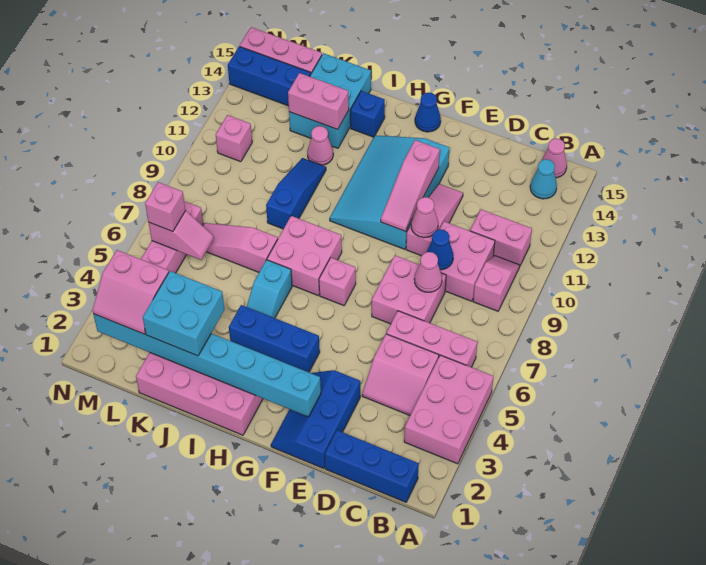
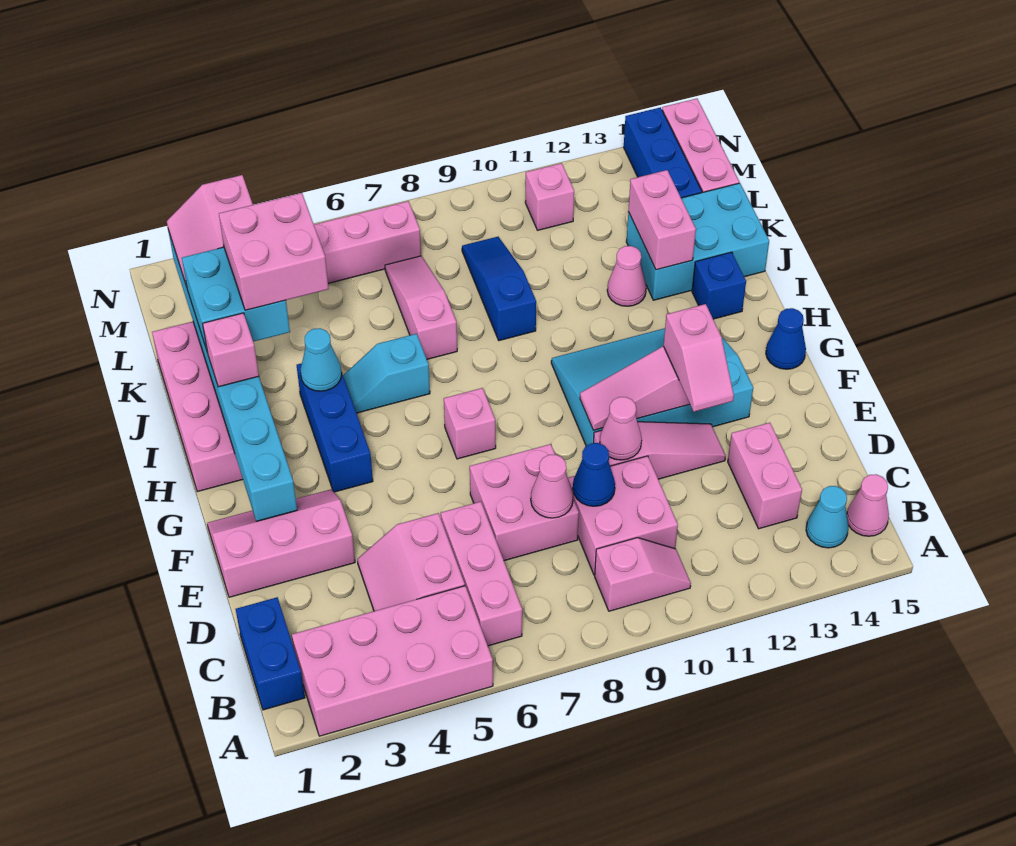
pink brick A3:B5 level 1 -> pink brick A2:B5 level 1
blue brick B1:D1 level 1 -> blue brick B1:C1 level 1
pink brick B11:C11 level 1 -> pink brick C13:D13 level 1
blue slope E1:F3 level 1 top E -> pink slope E1:F3 level 1 top E
pink brick H7:I8 level 1 -> pink brick J3:K4 level 4
none -> cyan cone I4 level 2
blue slope J9:J11 level 1 top 9 -> blue slope J9:L9 level 1 top J
pink slope L6:M6 level 2 top M -> pink slope E12:F12 level 3 top F
pink brick M6 level 3 -> pink brick I2 level 3

